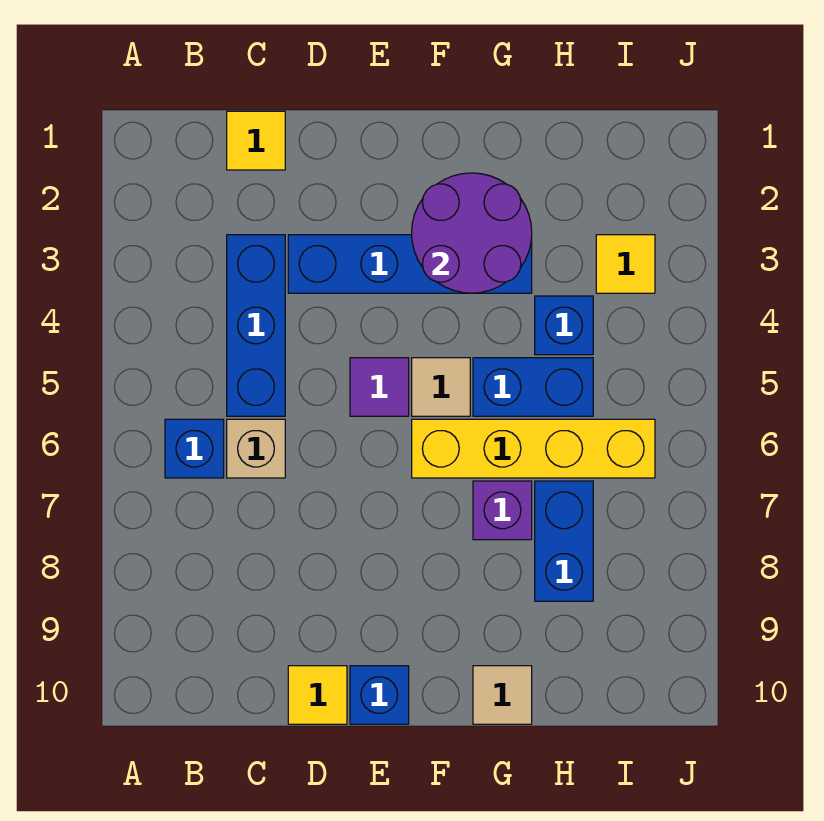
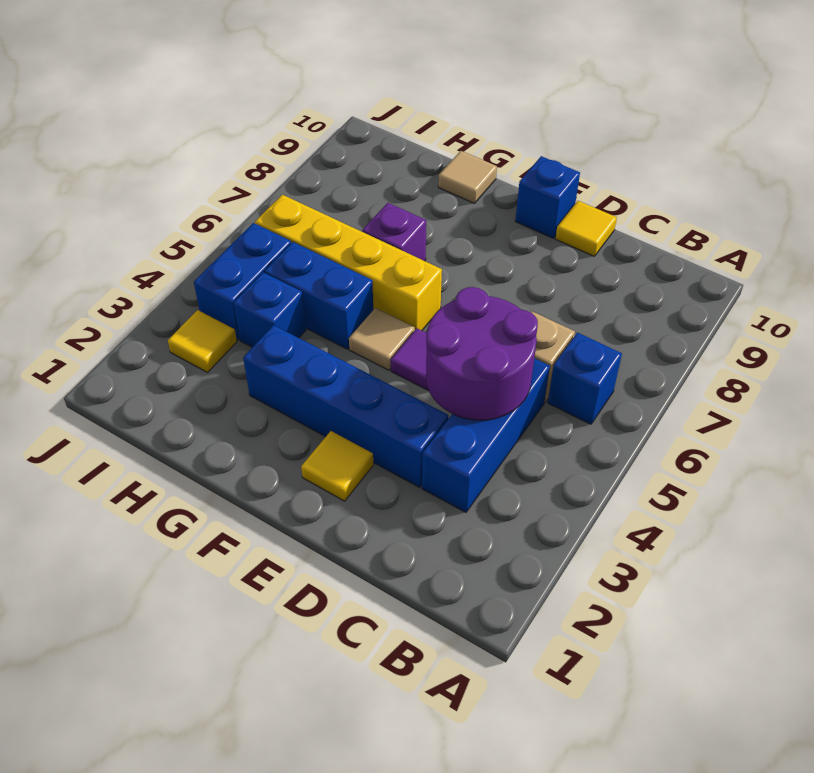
yellow tile C1 level 1 -> yellow tile E2 level 1
purple round brick F2:G3 level 2 -> purple round brick C4:D5 level 2
blue brick H7:H8 level 1 -> blue brick I4:I5 level 1

